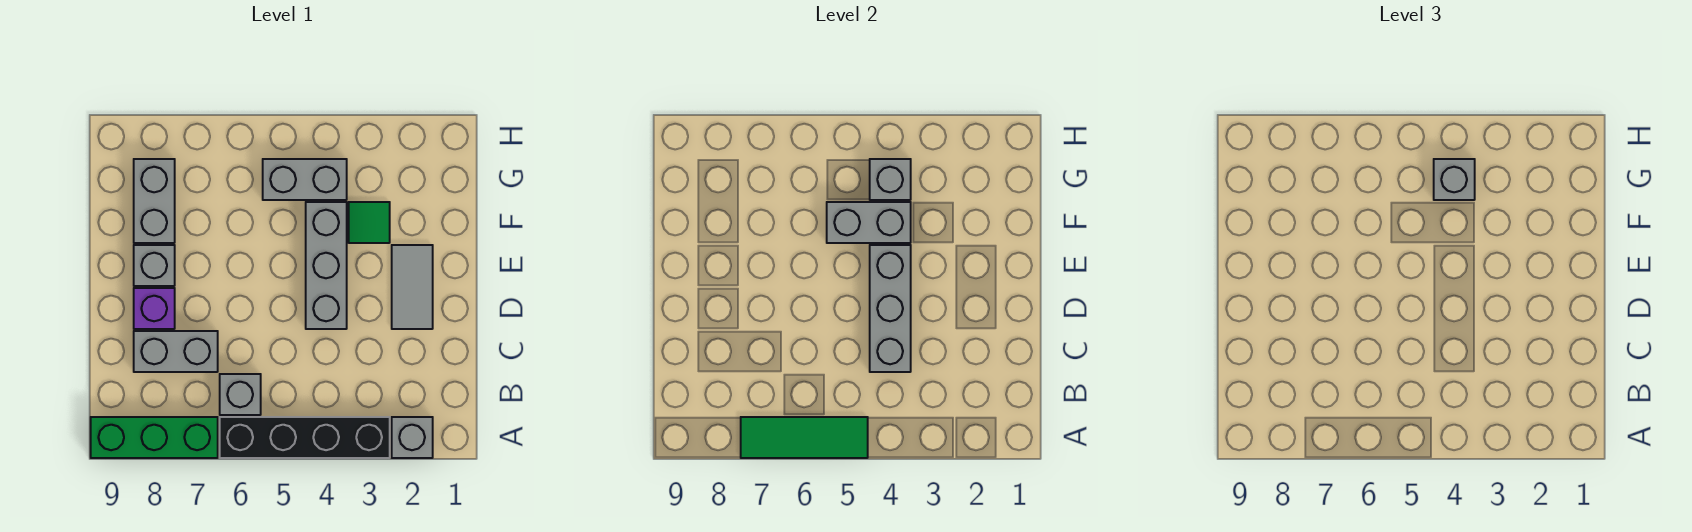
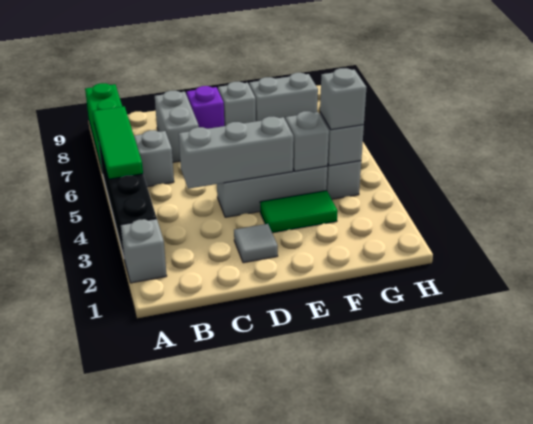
grey tile D2:E2 level 1 -> grey tile D2 level 1
green tile F3 level 1 -> green tile E3:F3 level 1
grey brick F4:F5 level 2 -> grey brick F4 level 2

